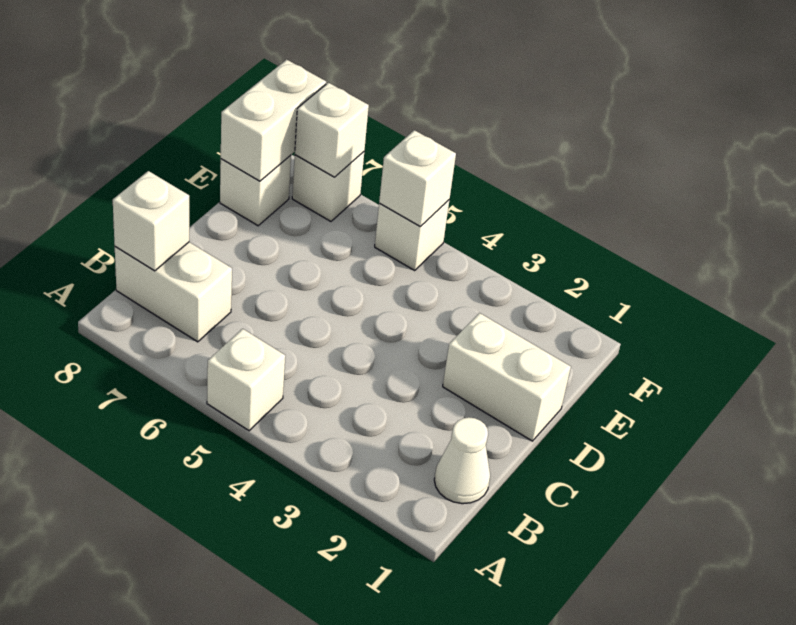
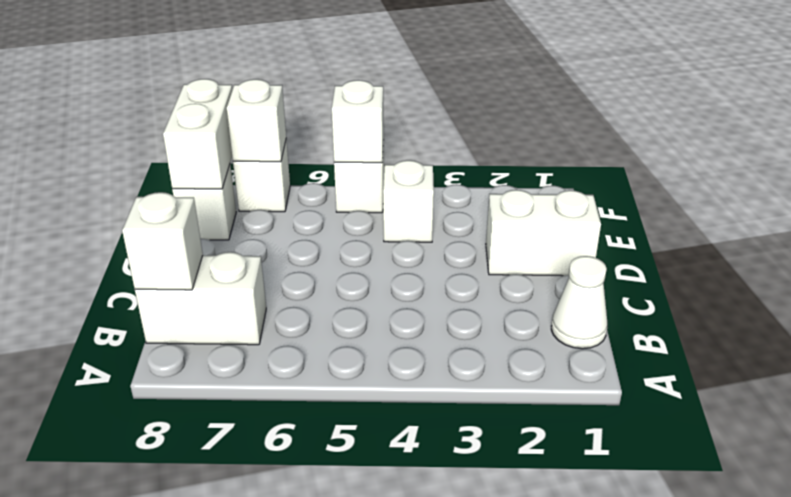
white brick A5 level 1 -> white brick E4 level 1

